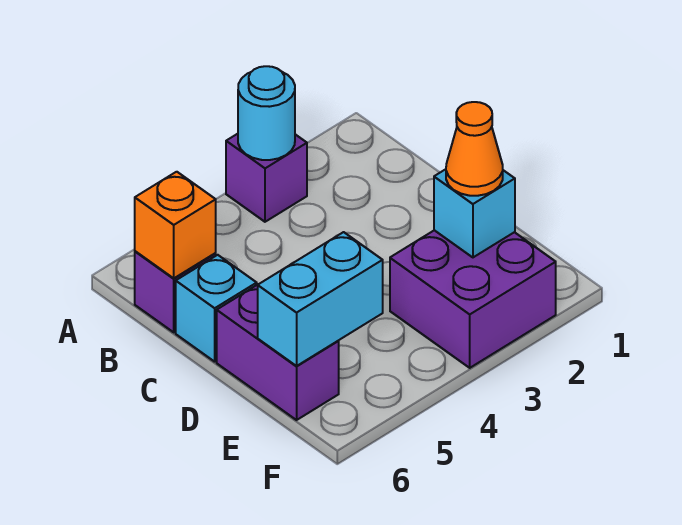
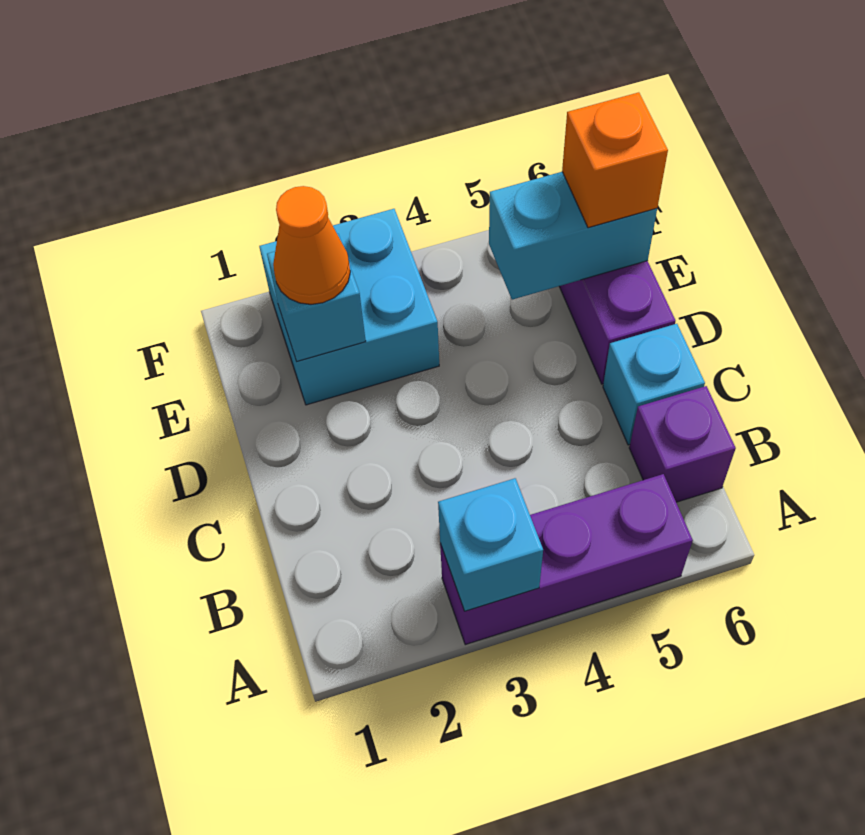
purple brick A3 level 1 -> purple brick A3:A5 level 1
cyan round brick A3 level 2 -> cyan brick A3 level 2
orange brick B6 level 2 -> orange brick E6 level 3
purple brick E2:F3 level 1 -> cyan brick E2:F3 level 1

